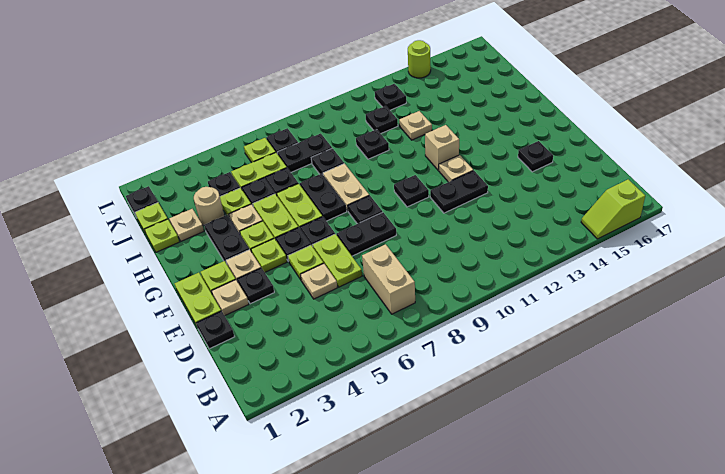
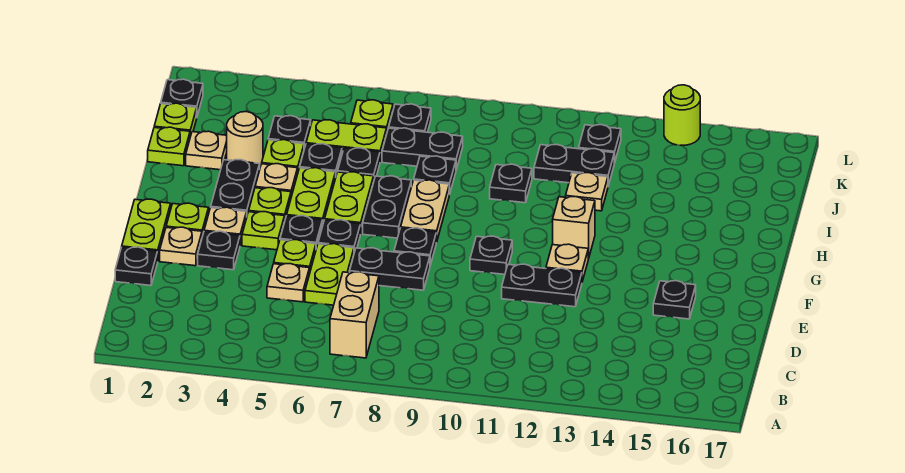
lime slope A15:A16 level 1 top 16 -> none
black plate J11 level 1 -> black plate J11:J12 level 1

